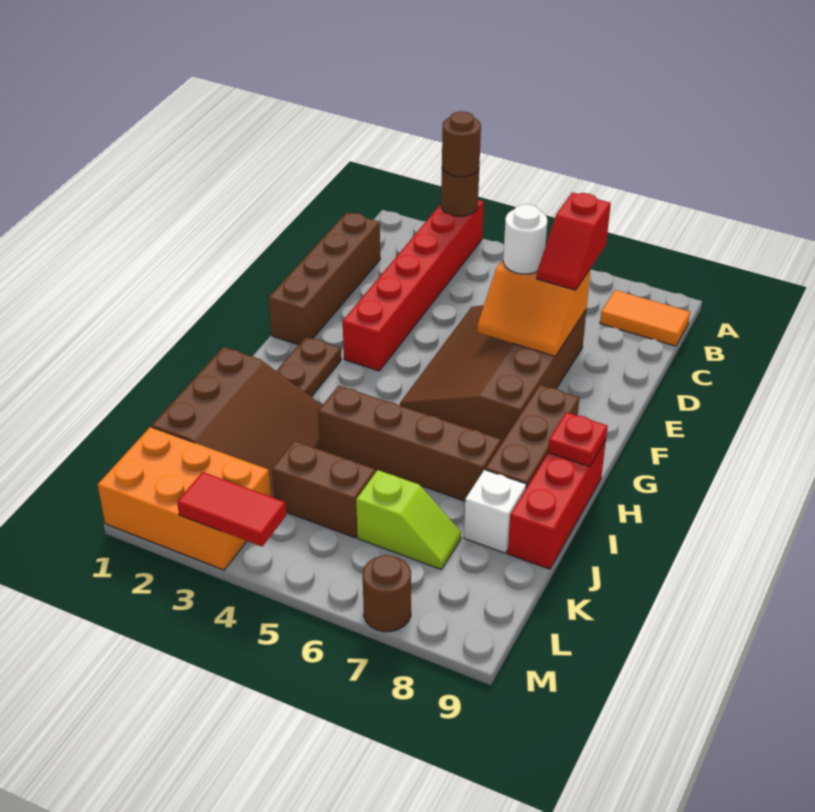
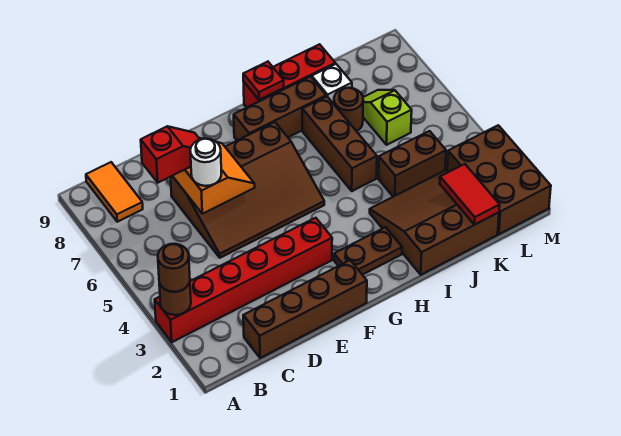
brown brick I4:I7 level 1 -> brown brick I5:I7 level 1
brown brick K4:K5 level 1 -> brown brick J4:K4 level 1
orange brick L1:M3 level 1 -> brown brick L1:M3 level 1
red tile M3:M4 level 2 -> red tile K1:K2 level 2
brown round brick M7 level 1 -> brown round brick J7 level 1

